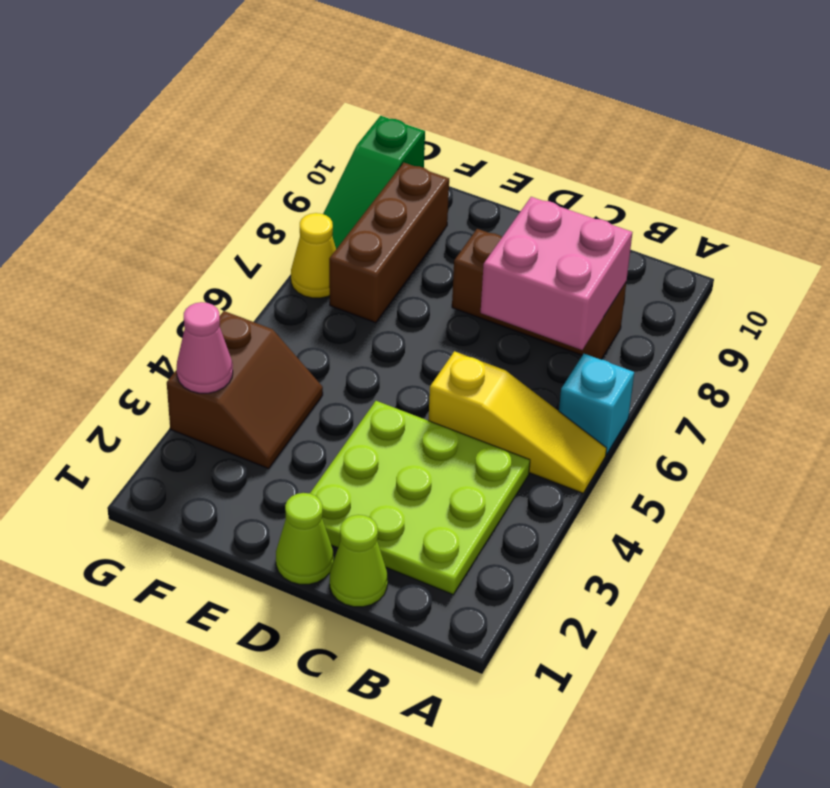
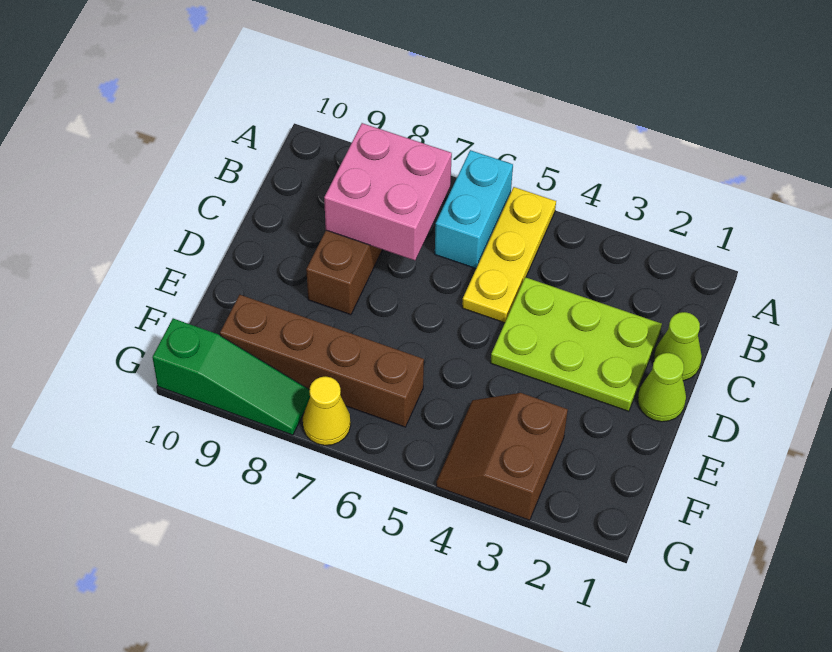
yellow slope A5:C5 level 1 top C -> yellow plate A5:C5 level 1
cyan brick A6 level 1 -> cyan brick A6:B6 level 1
lime plate B2:D4 level 1 -> lime plate C2:D4 level 1
brown slope F3:G4 level 1 top G -> brown slope F3:G4 level 1 top 3
brown brick F7:F9 level 1 -> brown brick F6:F9 level 1
pink cone G3 level 2 -> none

